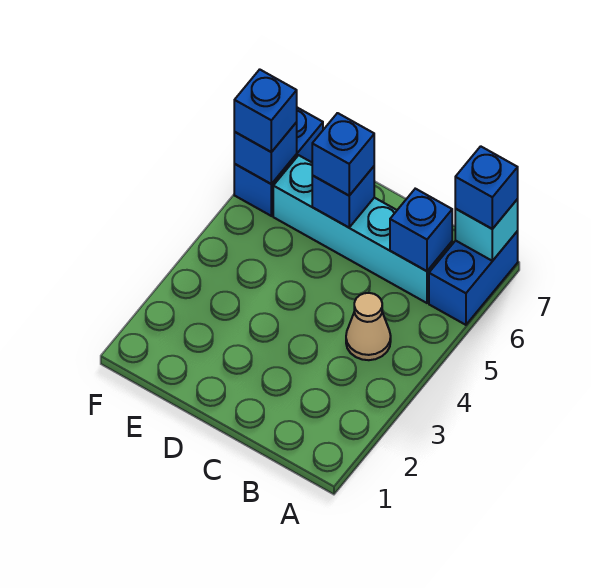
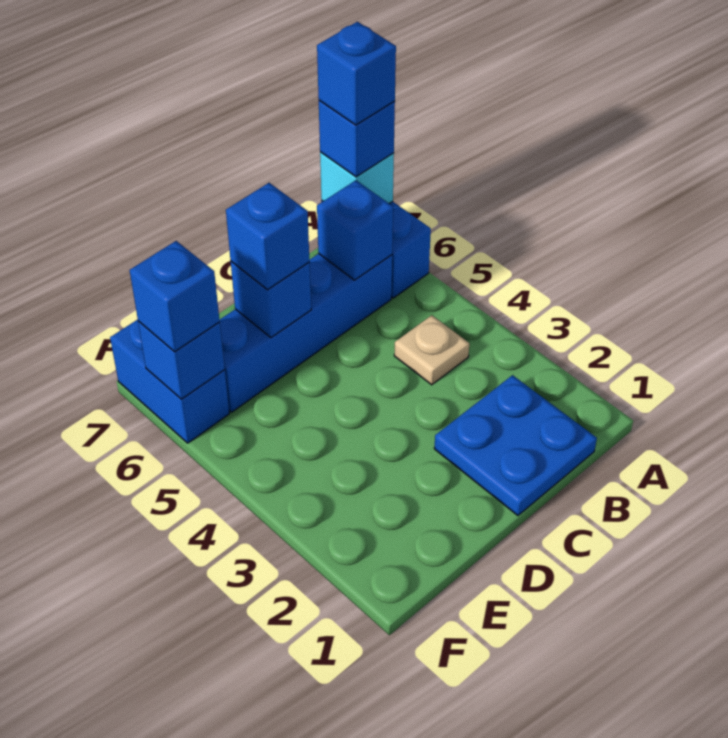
none -> blue brick A7 level 4
none -> blue plate B1:C2 level 1
tan cone B4 level 1 -> tan plate B4 level 1
cyan brick B6:E6 level 1 -> blue brick B6:E6 level 1

